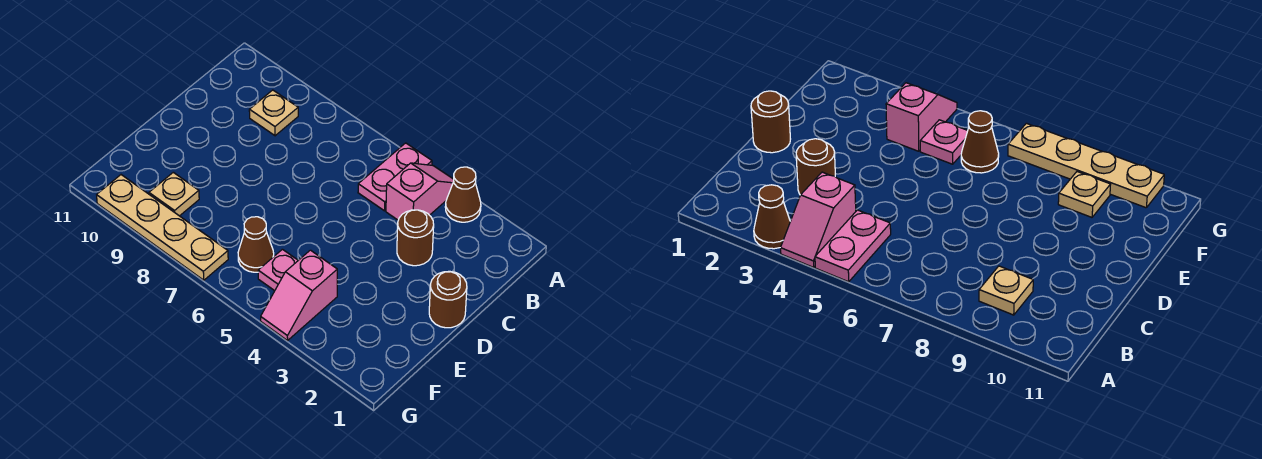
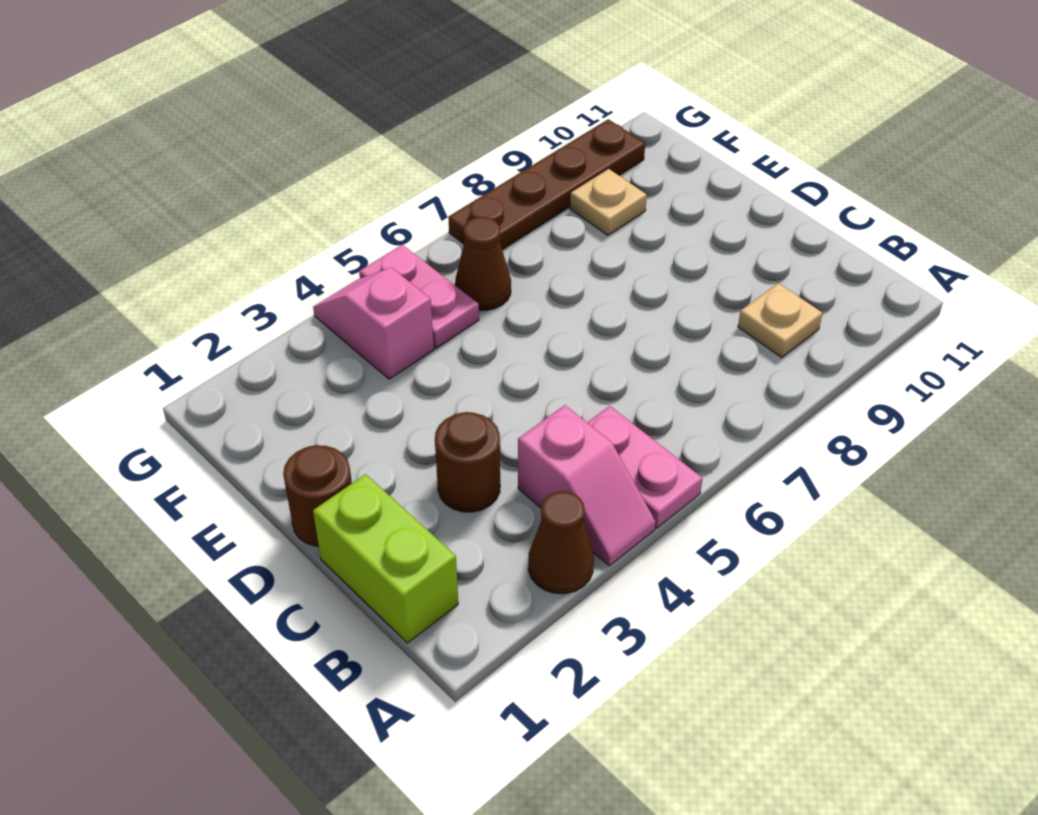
none -> lime brick B1:C1 level 1
pink plate F5 level 1 -> pink plate F5:G5 level 1
tan plate G7:G10 level 1 -> brown plate G7:G10 level 1

